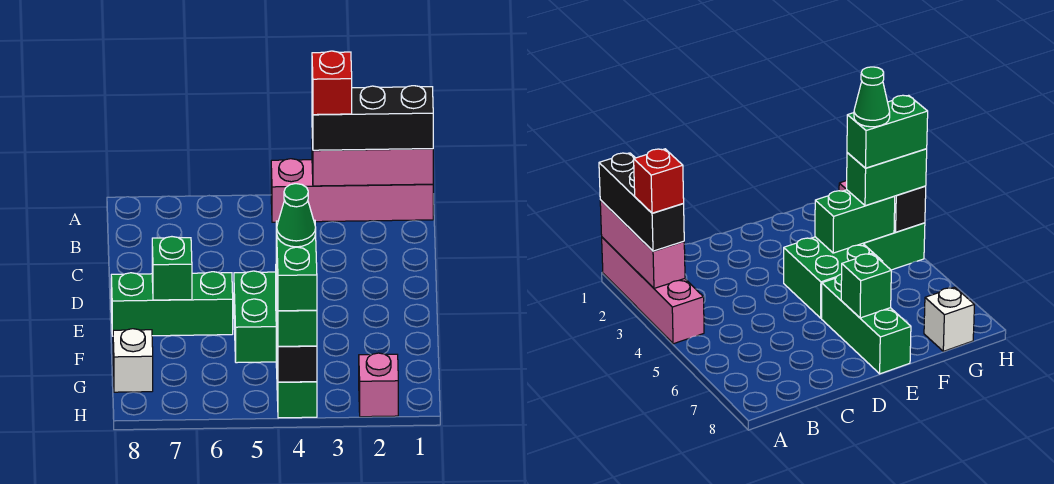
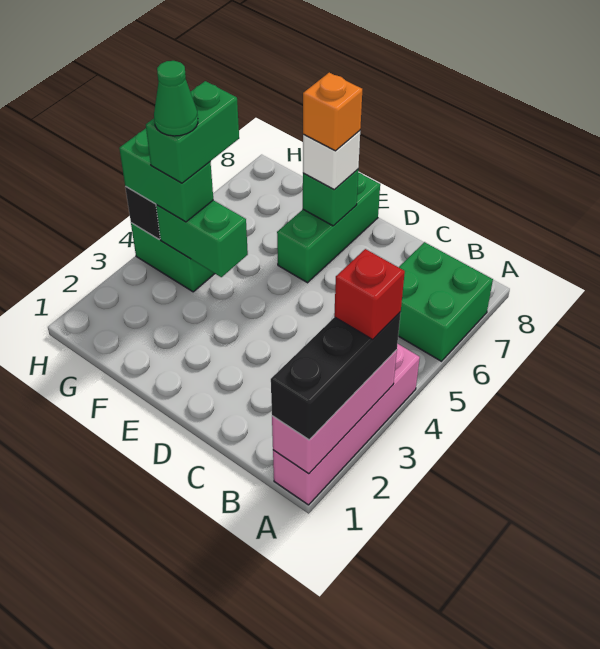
green brick E4:F5 level 1 -> green brick A6:B7 level 1
none -> orange brick E7 level 4
green brick G4:H4 level 4 -> green brick G4:G5 level 4
white brick G8 level 1 -> white brick E7 level 3
pink brick H2 level 1 -> none

